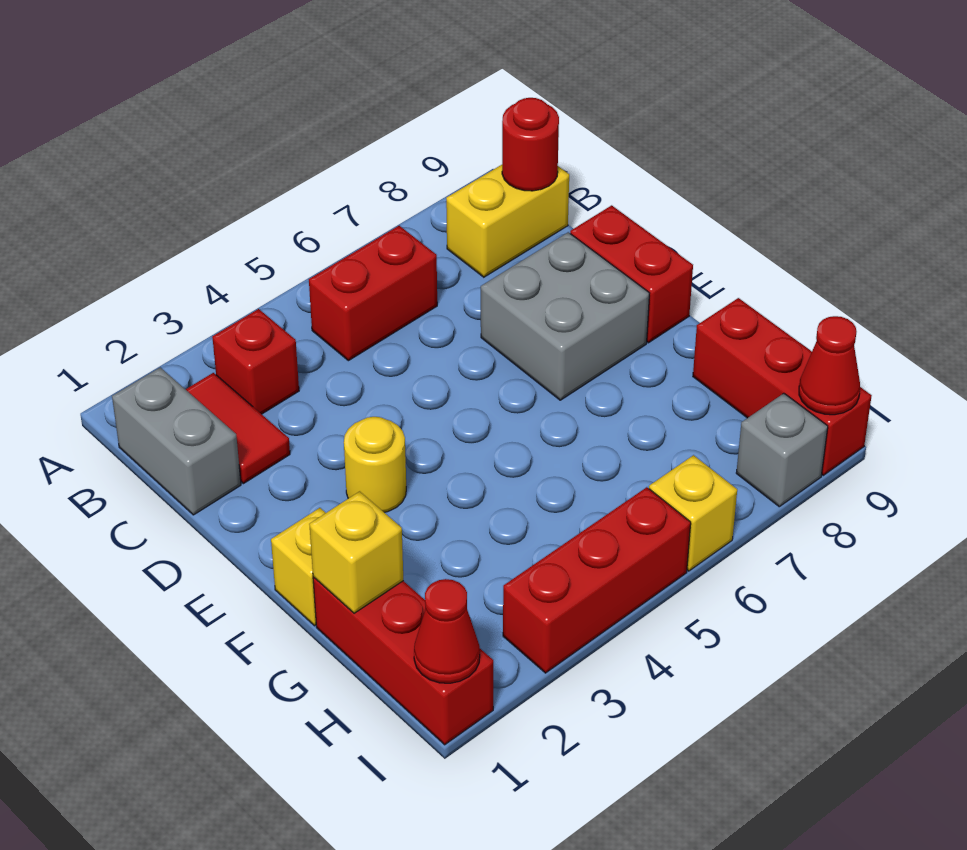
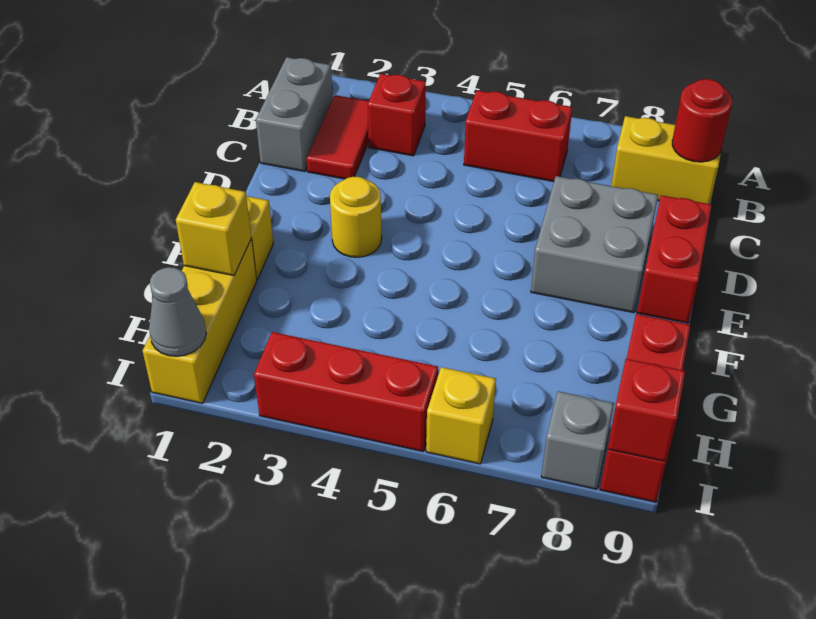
red brick G1:I1 level 1 -> yellow brick G1:I1 level 1
red cone I1 level 2 -> grey cone I1 level 2
red cone I9 level 2 -> red brick I9 level 2

